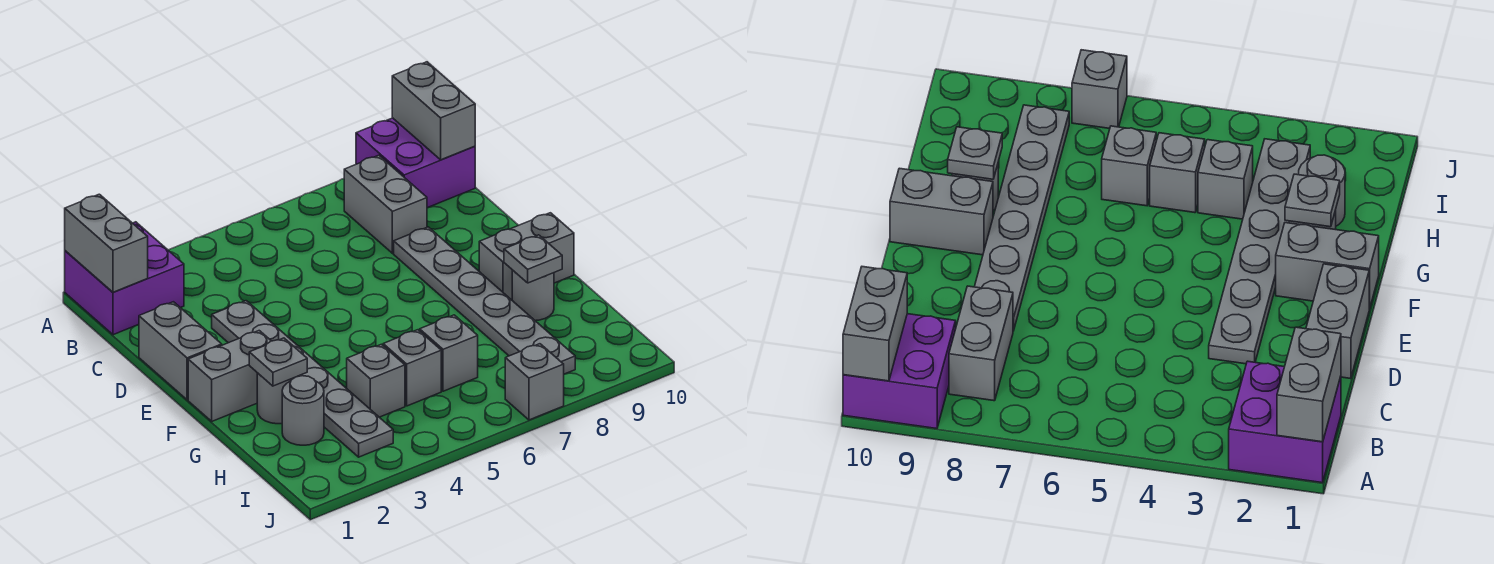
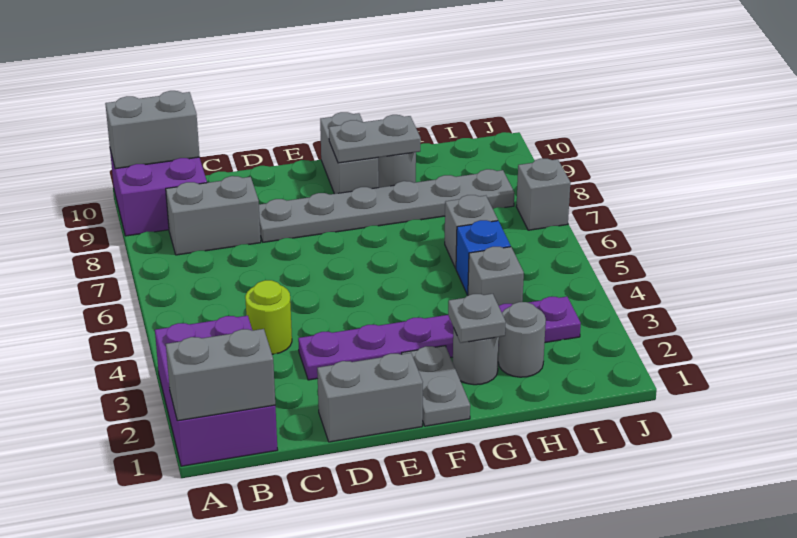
purple brick A1:B2 level 1 -> purple brick A1:B3 level 1
none -> lime round brick C4 level 1
grey plate D3:I3 level 1 -> purple plate D3:I3 level 1
grey brick F1:F2 level 1 -> grey plate F1:F2 level 1
grey plate G9 level 2 -> grey plate F9:G9 level 2
grey brick H5 level 1 -> blue brick H5 level 1

